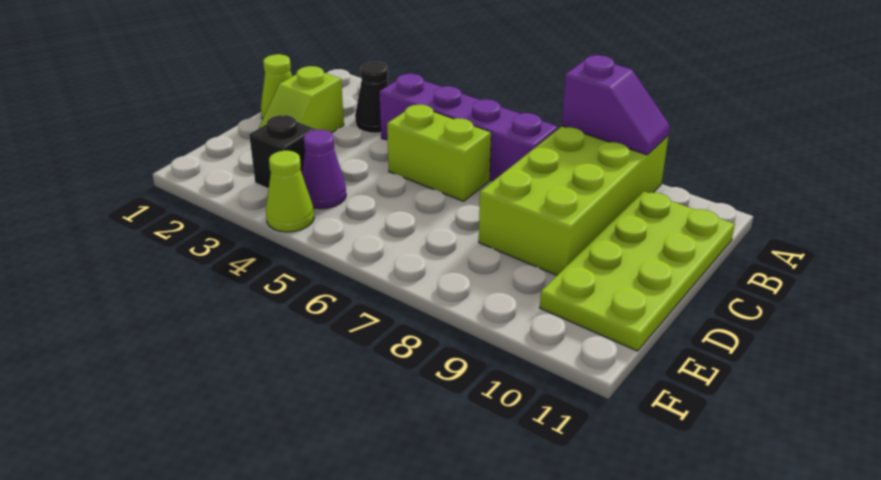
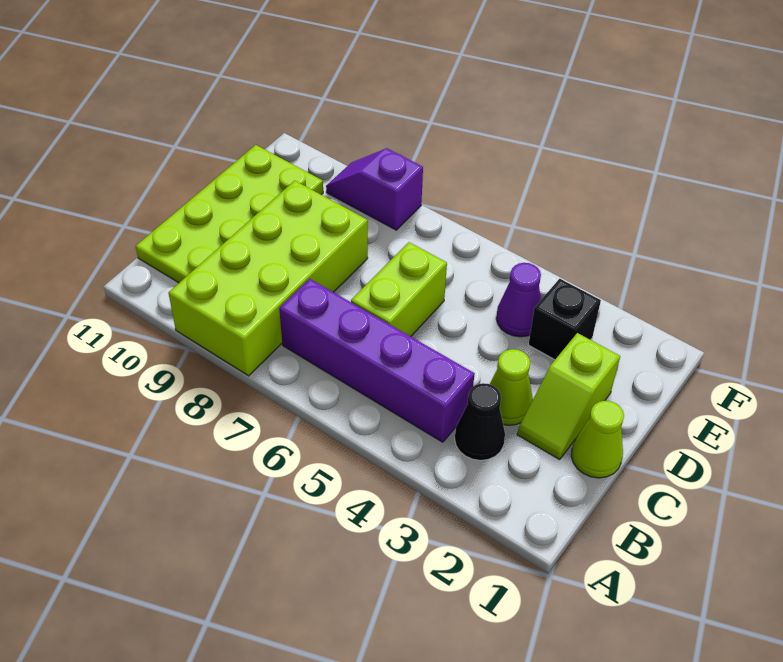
purple slope A8:A9 level 2 top 8 -> purple slope F8:F9 level 1 top 8
lime slope C2:D2 level 1 top C -> lime slope C2:D2 level 1 top D
lime brick C5:C6 level 1 -> lime brick C6:D6 level 1
lime cone F4 level 1 -> lime cone C3 level 1

